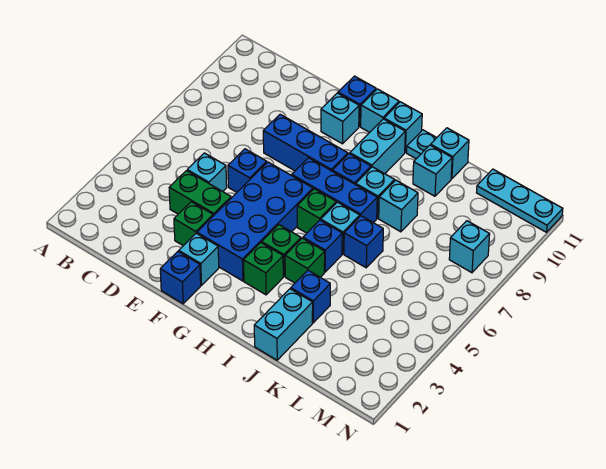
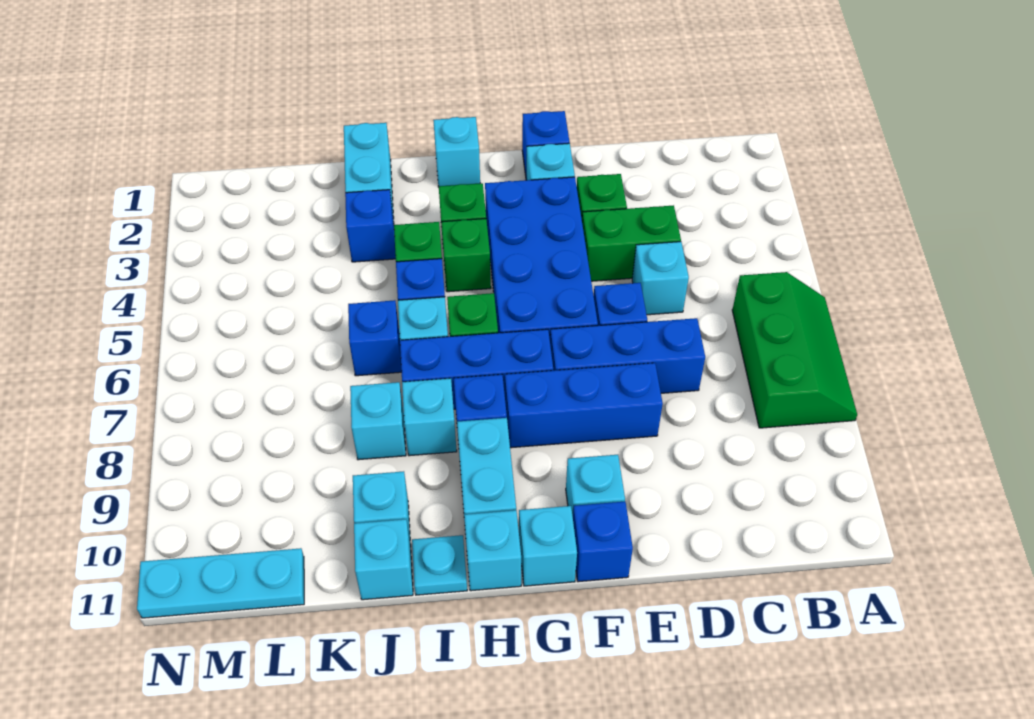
none -> green slope A6:B8 level 1 top B
none -> blue brick D7:F7 level 1
cyan brick M8 level 1 -> cyan brick H1 level 1

